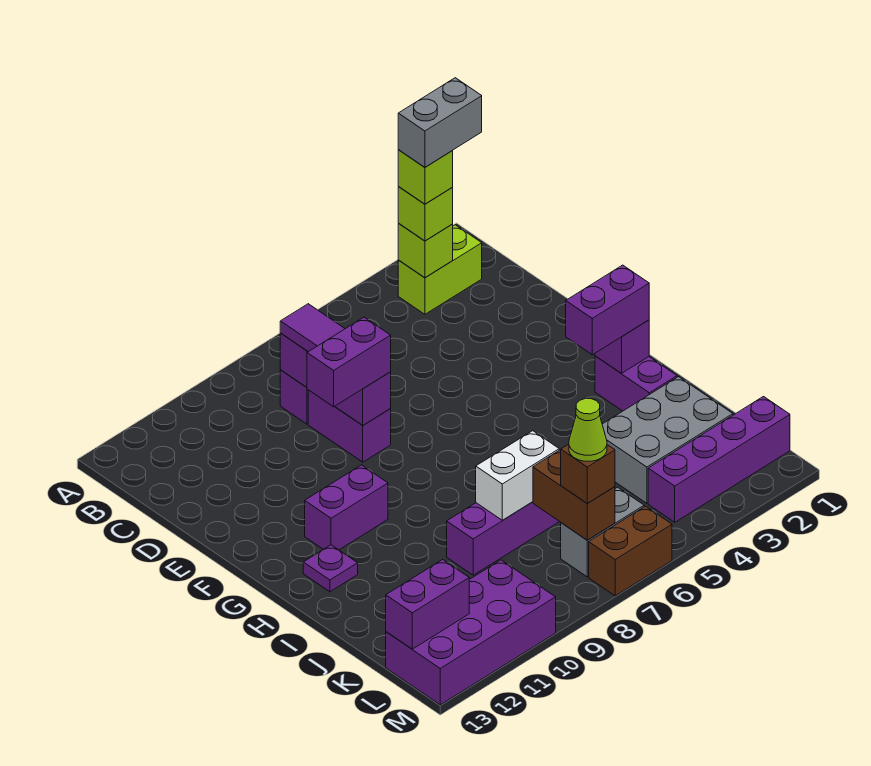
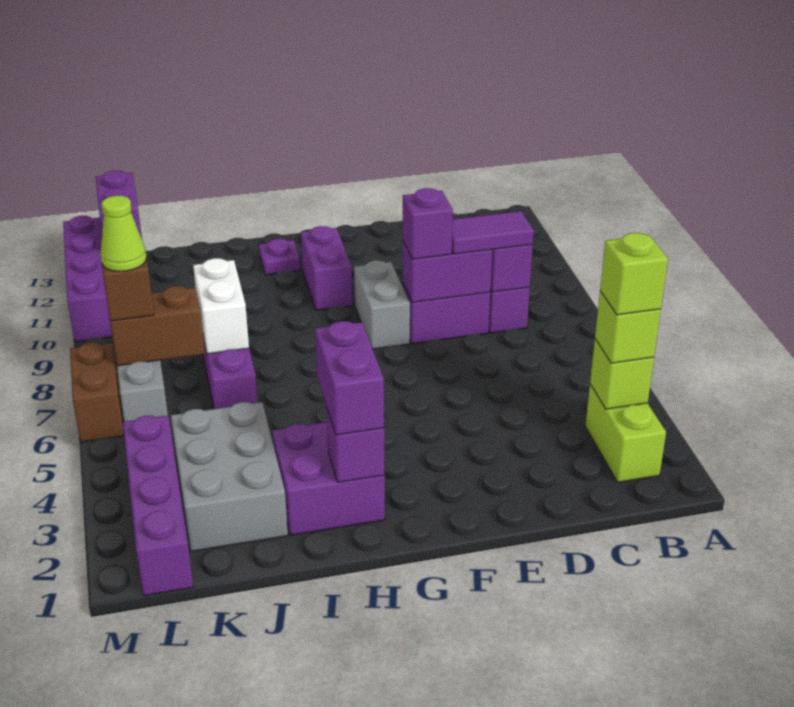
grey brick B2:B3 level 5 -> grey brick F8:F9 level 1
purple brick E8:E9 level 3 -> purple brick E8 level 3
purple brick H2:I2 level 1 -> purple brick H2:I3 level 1

